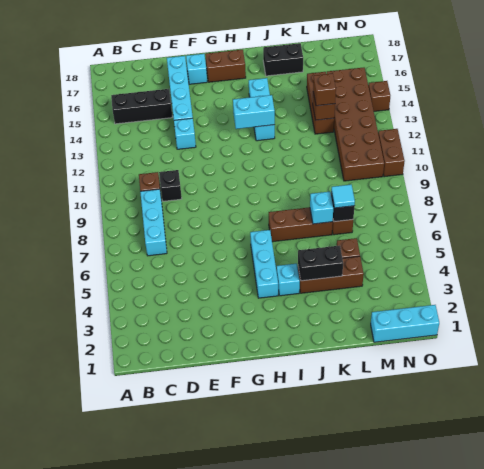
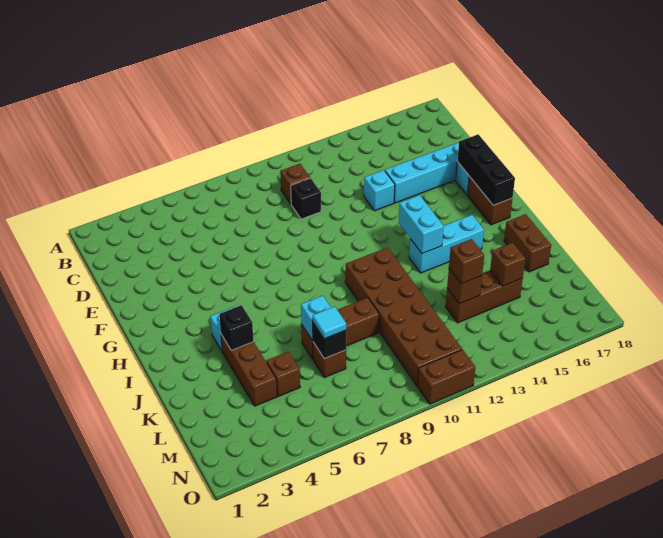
black brick B15:D15 level 1 -> black brick F17:H17 level 2
cyan brick C7:C9 level 1 -> none
cyan brick H4:H6 level 1 -> none
brown brick I7:K7 level 1 -> brown brick K7:K9 level 1
black brick J4:K4 level 2 -> black brick J4 level 2
black brick J17:K17 level 1 -> brown brick J17:K17 level 1
cyan brick M1:O1 level 1 -> none
brown brick M10:N15 level 1 -> brown brick I10:N11 level 1
brown brick O14 level 1 -> brown brick L15 level 2

